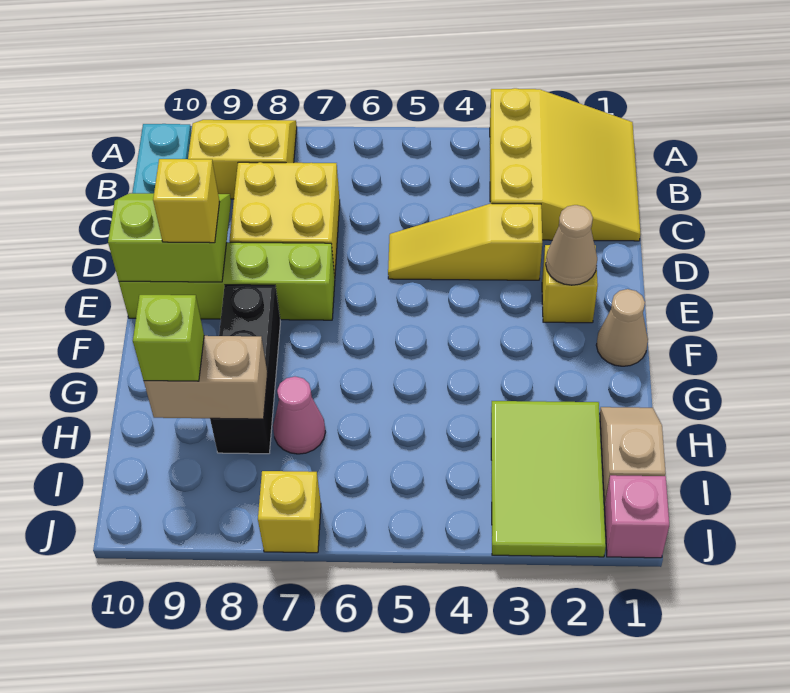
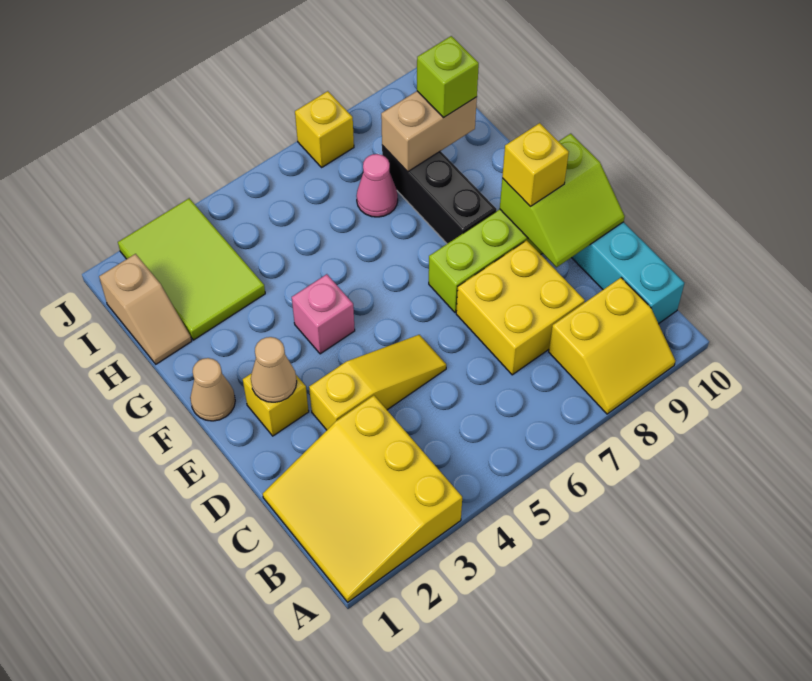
pink brick J1 level 1 -> pink brick F4 level 1

